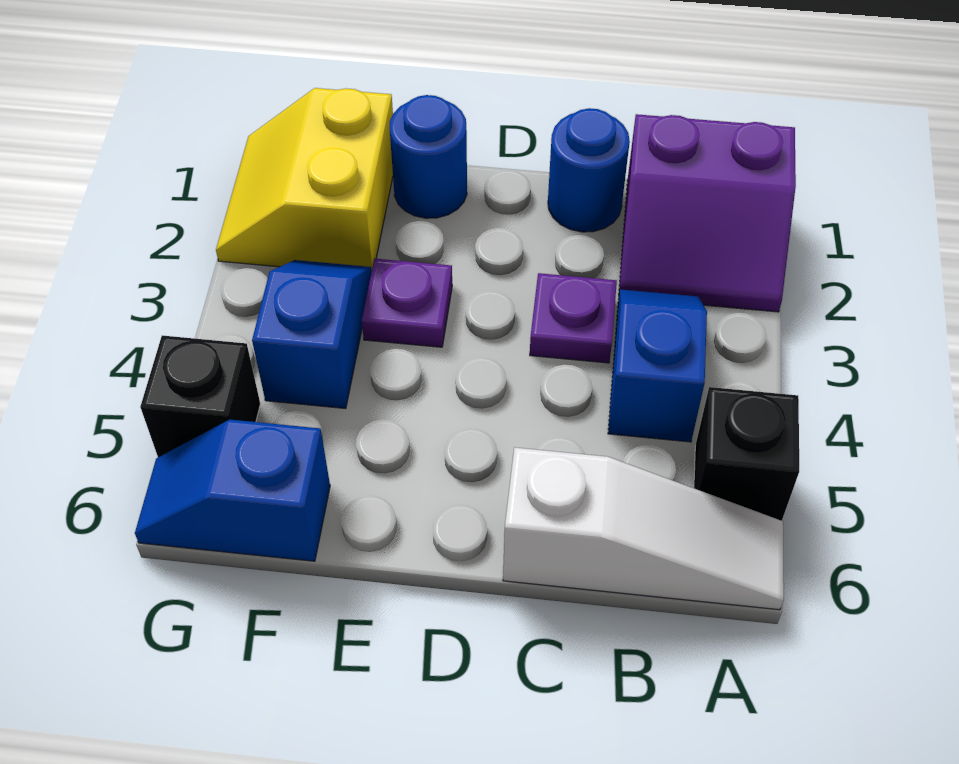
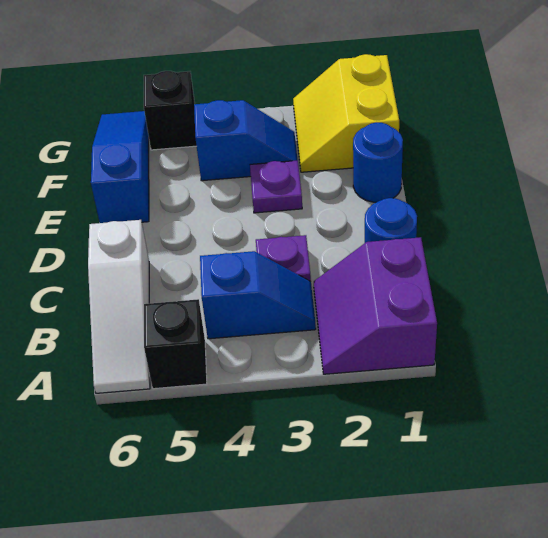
yellow slope F1:G2 level 1 top F -> yellow slope F1:G2 level 1 top 1
blue slope F6:G6 level 1 top F -> blue slope E6:G6 level 1 top E

